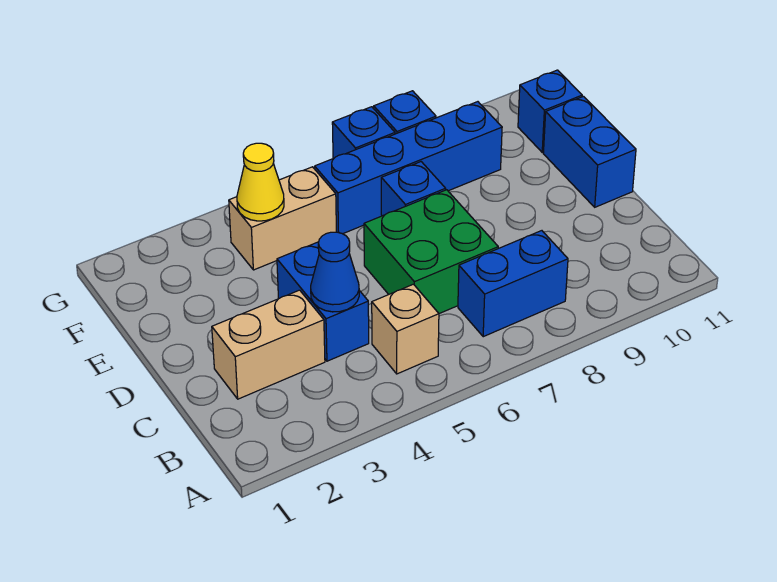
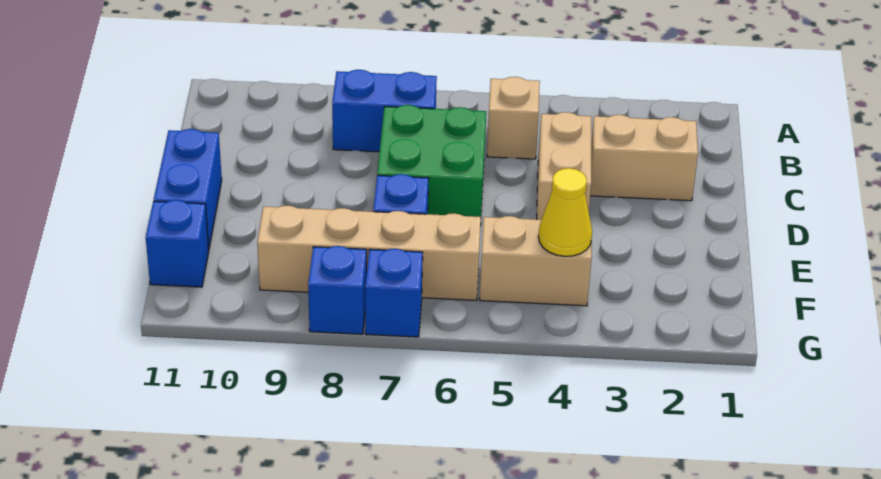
blue brick C4:D4 level 1 -> tan brick C4:D4 level 1
blue cone C4 level 2 -> none
blue brick F6:F9 level 1 -> tan brick F6:F9 level 1

